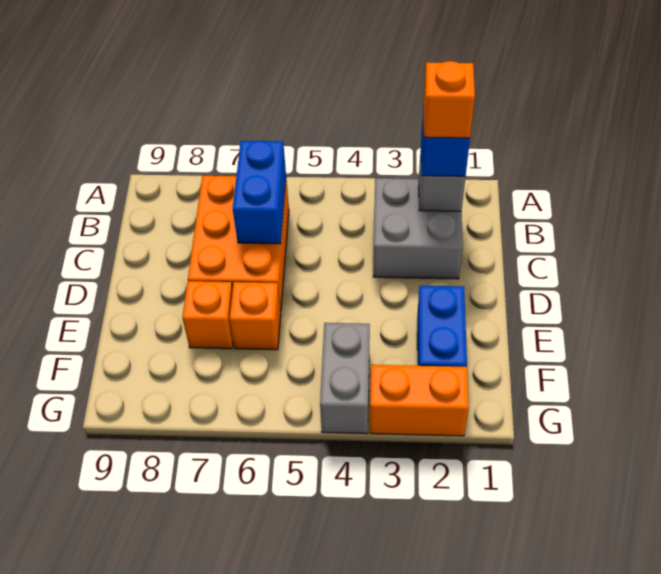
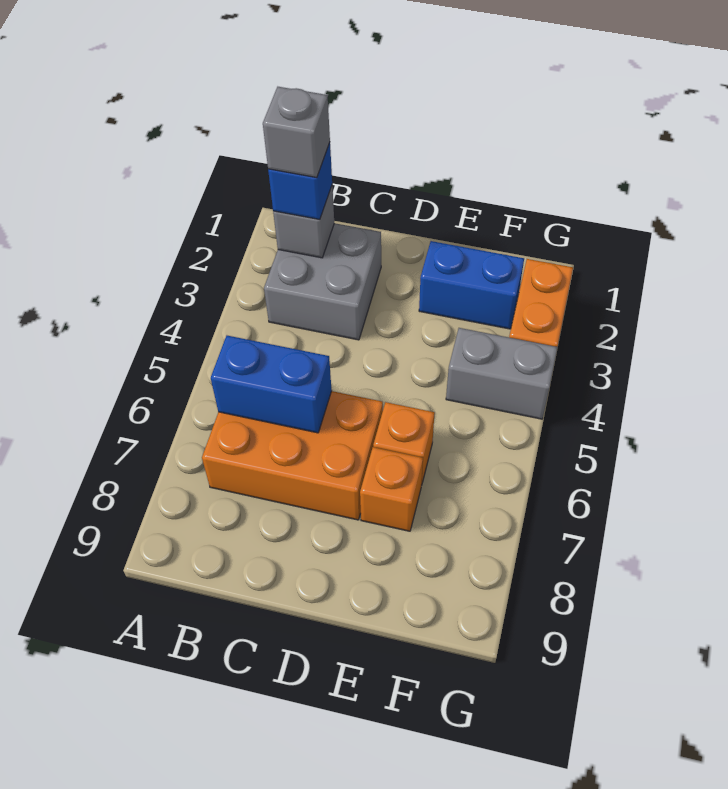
orange brick B2 level 4 -> grey brick B2 level 4

